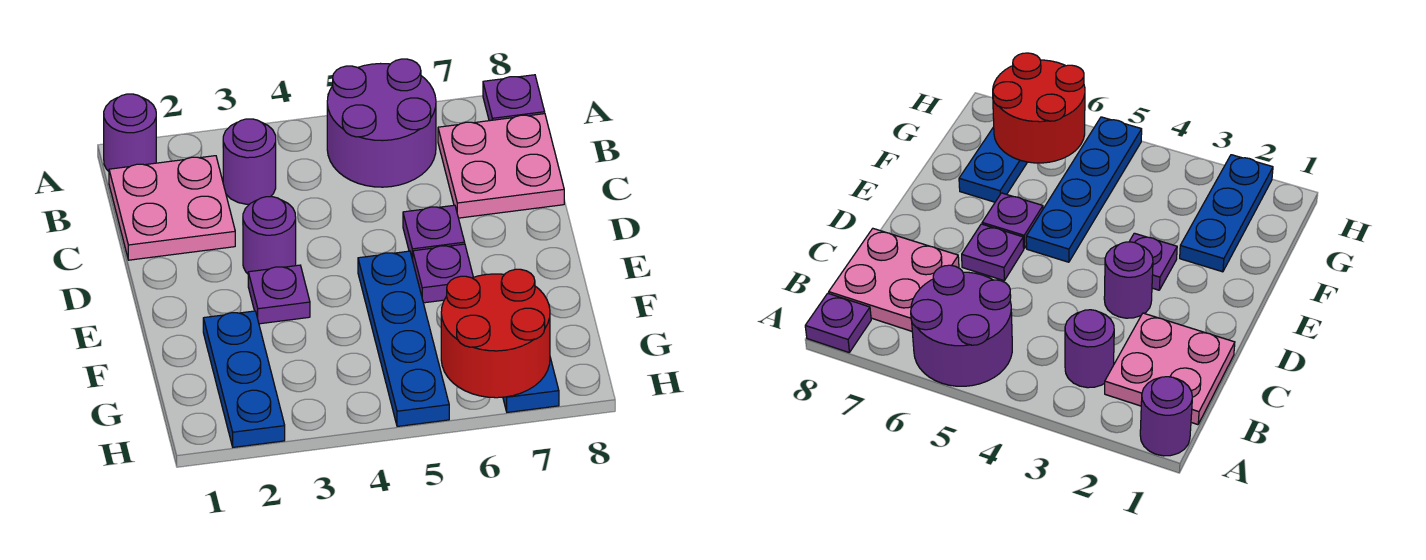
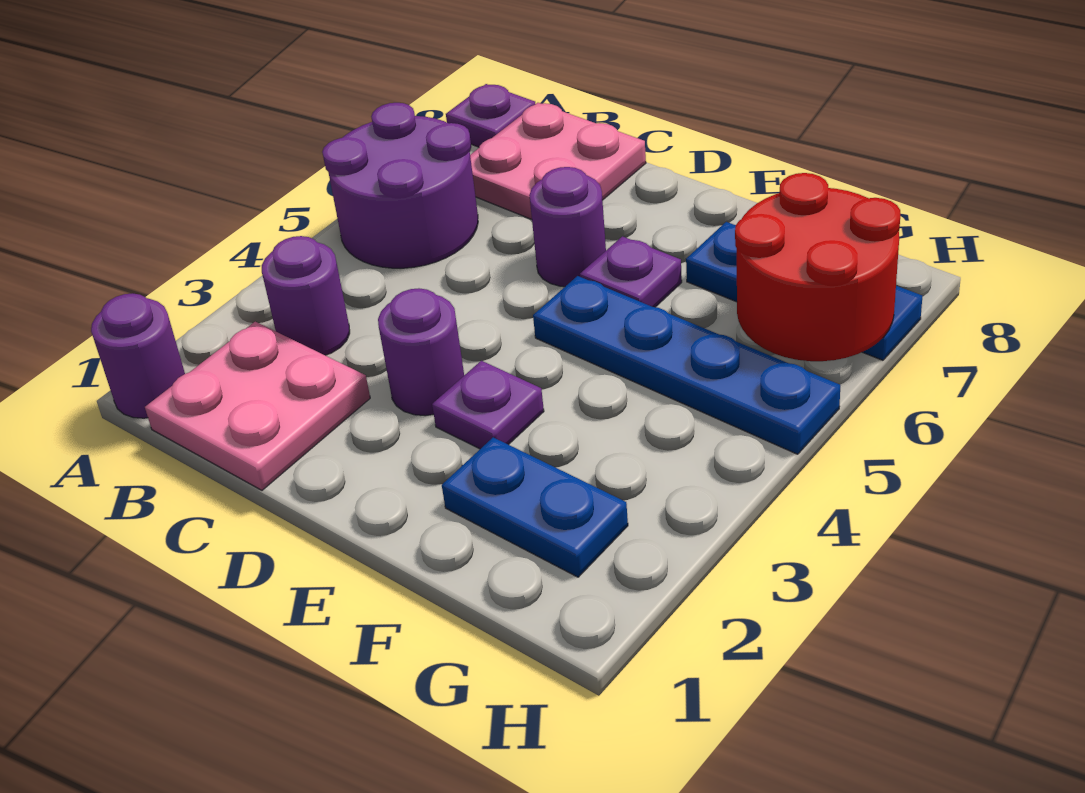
purple plate D6 level 1 -> purple round brick D6 level 1
blue plate F2:H2 level 1 -> blue plate F2:G2 level 1

